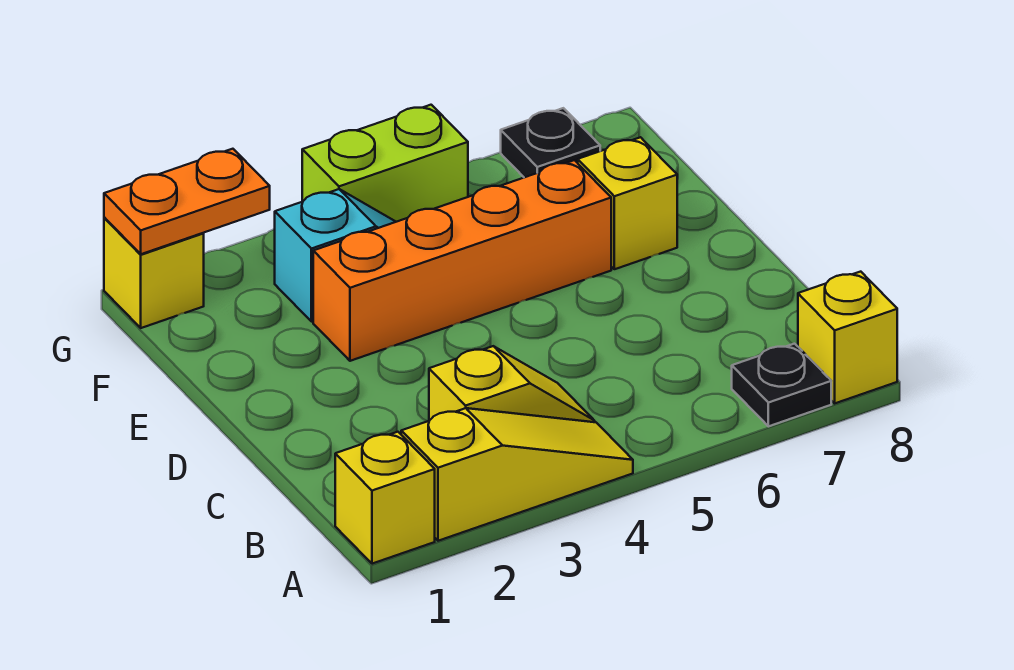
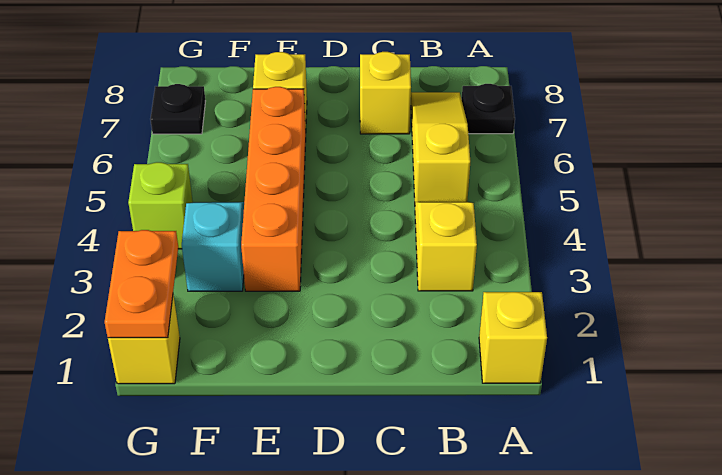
yellow slope A2:A4 level 1 top 2 -> yellow slope B5:B7 level 1 top 5
yellow brick A8 level 1 -> yellow brick C7 level 1
lime brick G4:G5 level 1 -> lime brick G4 level 1

